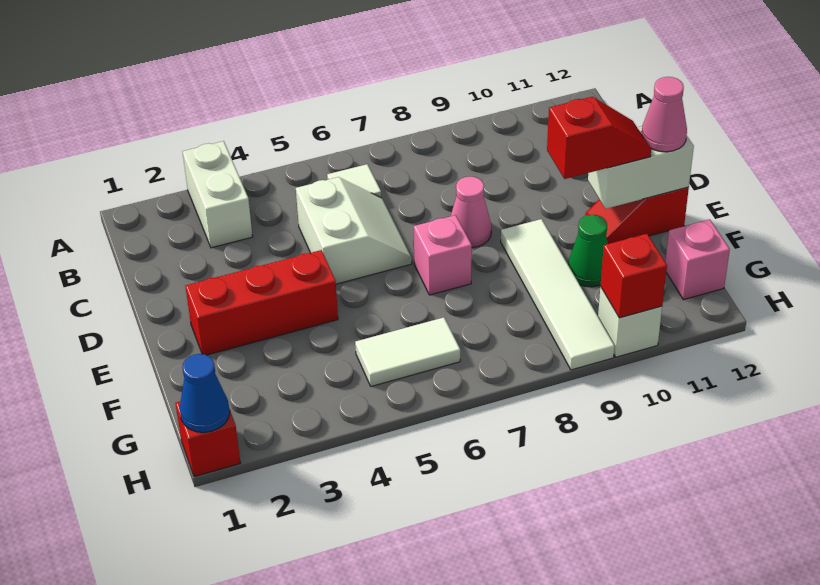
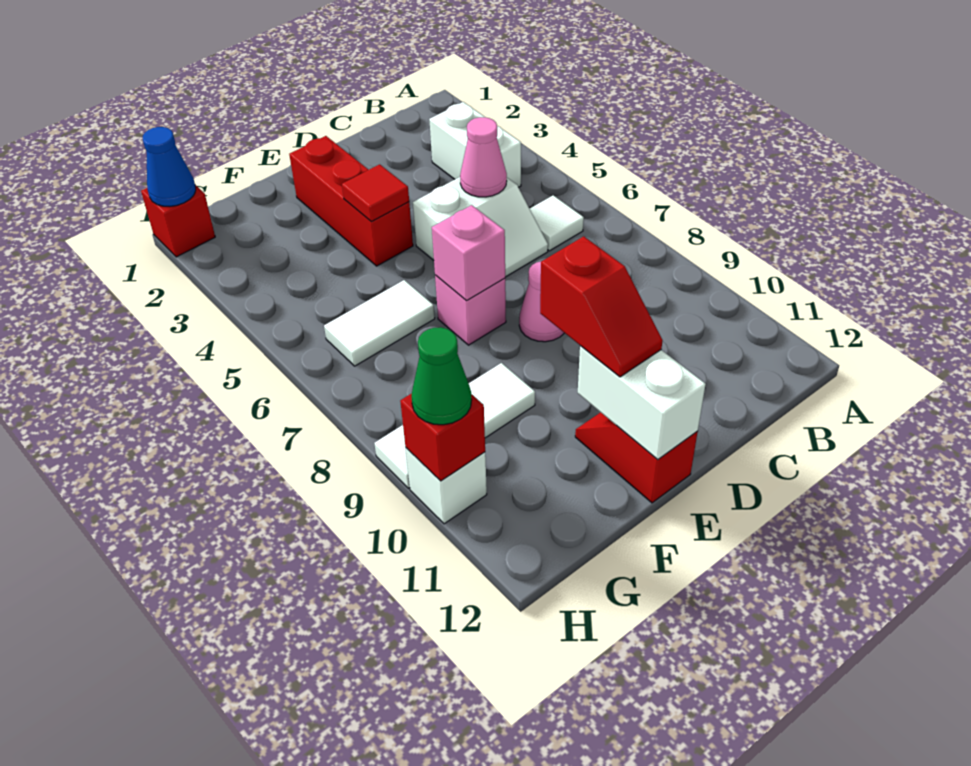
white brick A3:B3 level 1 -> white brick B3:B4 level 1
none -> red tile E4 level 2
white tile E9:H9 level 1 -> white tile F9:H9 level 1
pink cone E12 level 3 -> pink cone C5 level 2
green cone F10 level 1 -> green cone H10 level 3
white tile G5:G6 level 1 -> white tile F6:G6 level 1
pink brick G12 level 1 -> pink brick E7 level 2

